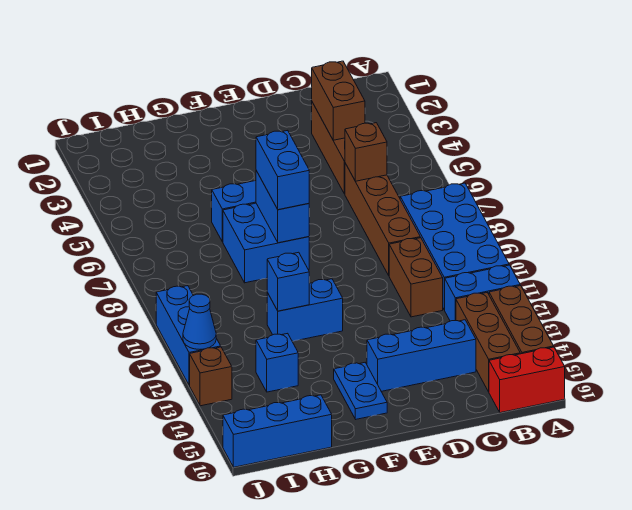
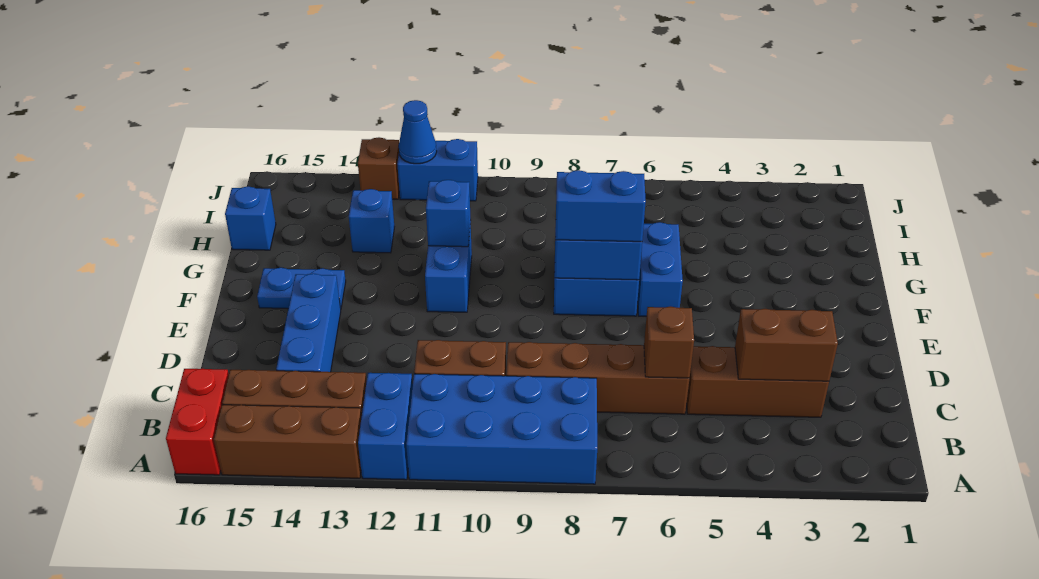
blue brick H16:J16 level 1 -> blue brick H16 level 1
blue brick J10:J12 level 1 -> blue brick J11:J12 level 1

